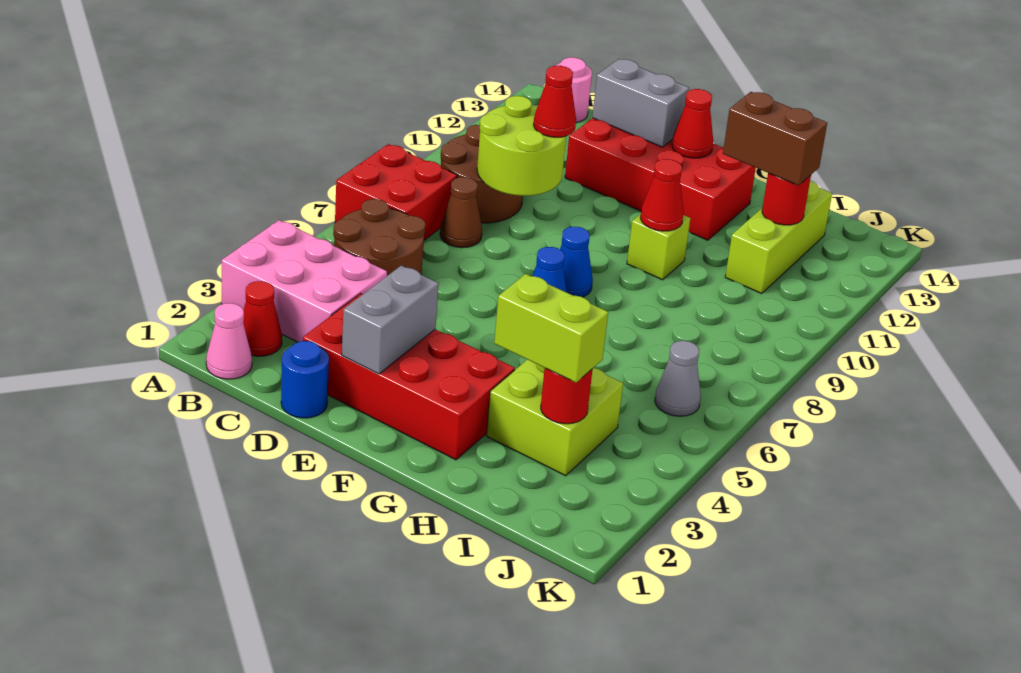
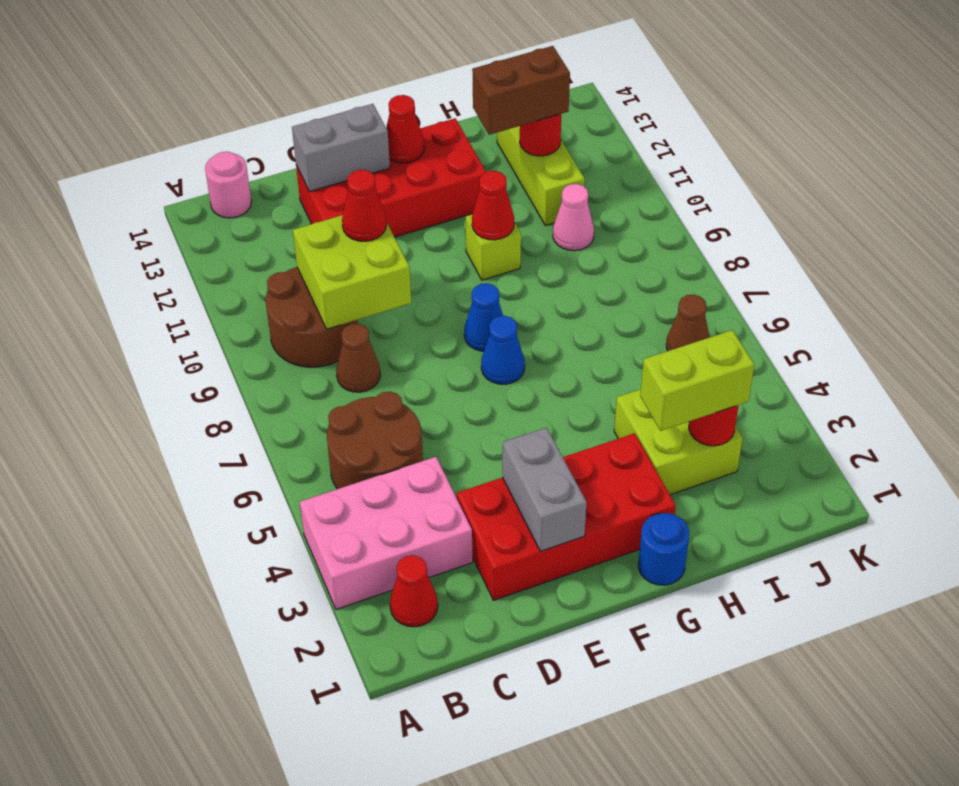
red brick A7:B8 level 1 -> none
pink cone B1 level 1 -> pink cone I10 level 1
lime round brick C9:D10 level 2 -> lime brick C9:D10 level 2
blue round brick D1 level 1 -> blue round brick G1 level 1
grey cone J6 level 1 -> brown cone J6 level 1

